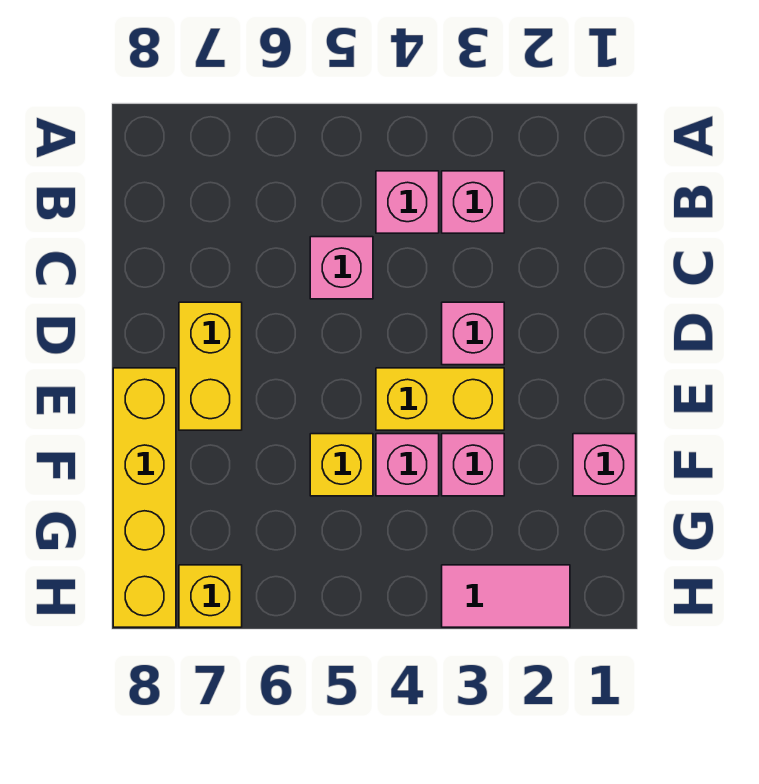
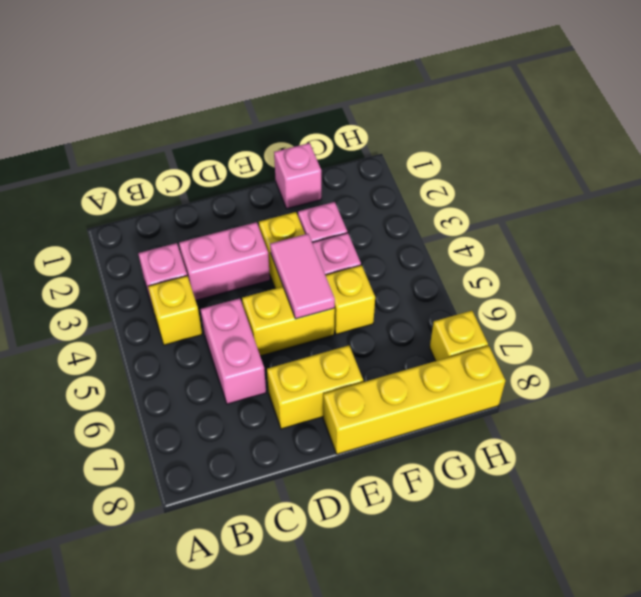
pink brick B4 level 1 -> yellow brick B4 level 1
pink brick C5 level 1 -> pink brick C5:C6 level 1
pink brick D3 level 1 -> pink brick C3:D3 level 1
none -> yellow brick D5:E5 level 1
pink tile H2:H3 level 1 -> pink tile E4:E5 level 2

